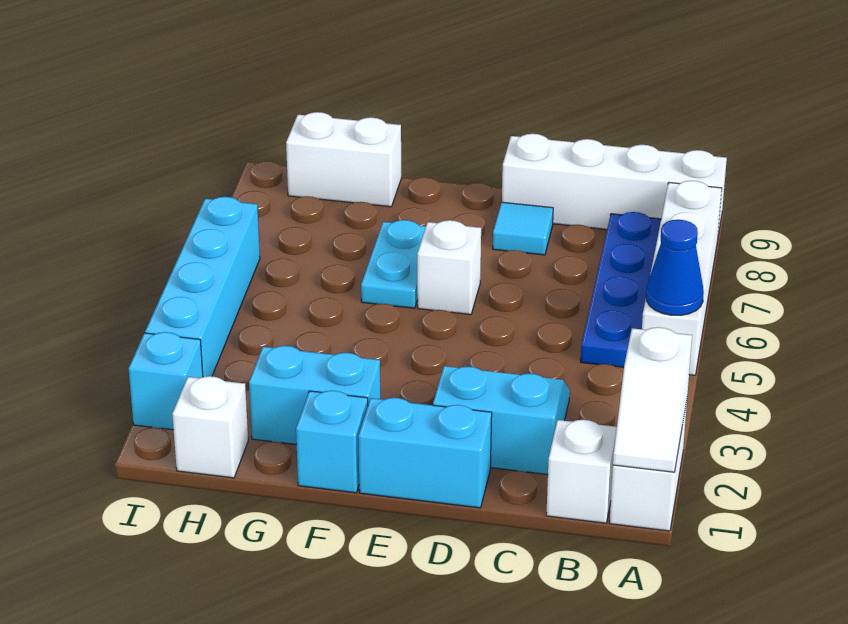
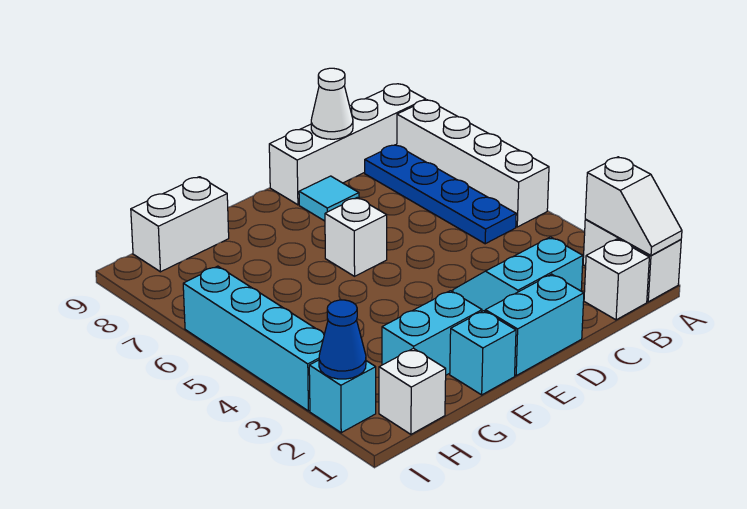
blue cone A5 level 2 -> blue cone I2 level 2
none -> white cone C9 level 2
cyan plate F6:F7 level 1 -> none

